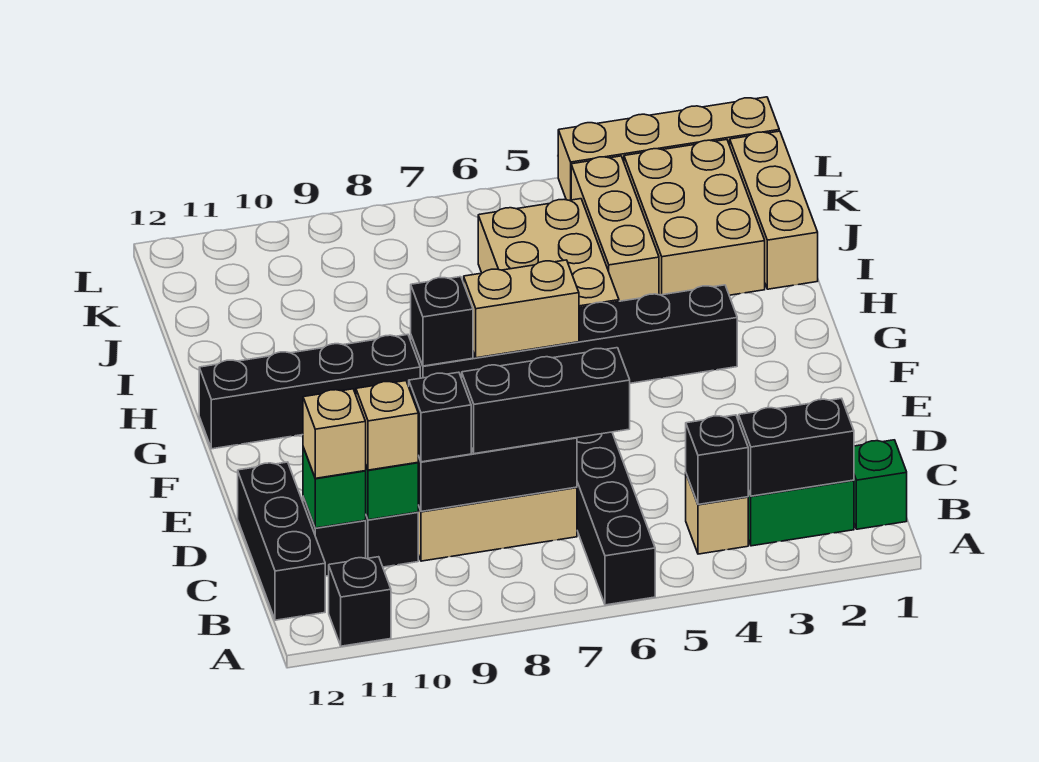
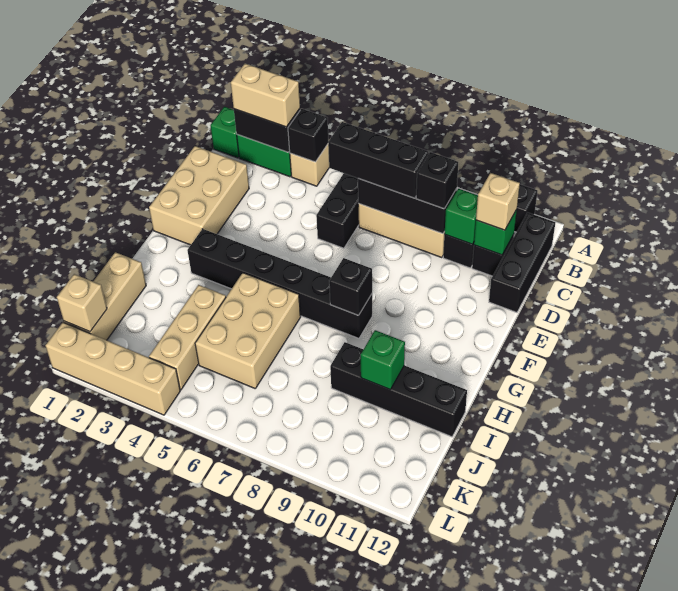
tan brick C10 level 3 -> tan brick K1 level 2
tan brick G6:G7 level 2 -> tan brick B2:B3 level 3
black brick G9:G12 level 1 -> black brick I9:I12 level 1
tan brick I2:K3 level 1 -> tan brick D1:F2 level 1
none -> green brick I10 level 2

